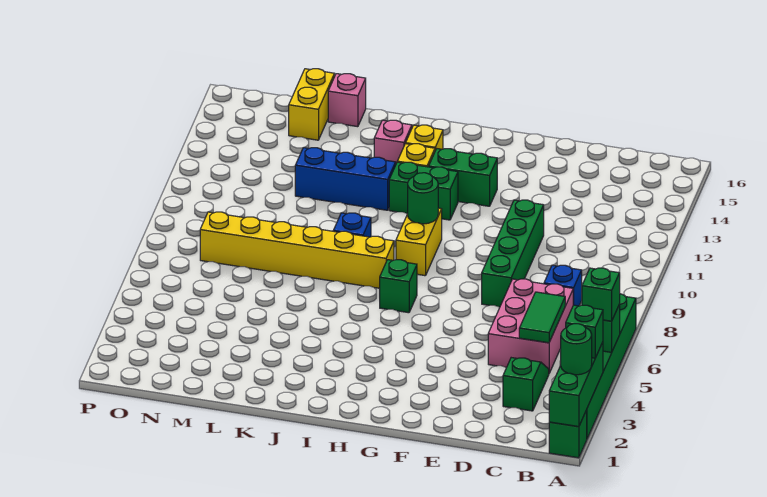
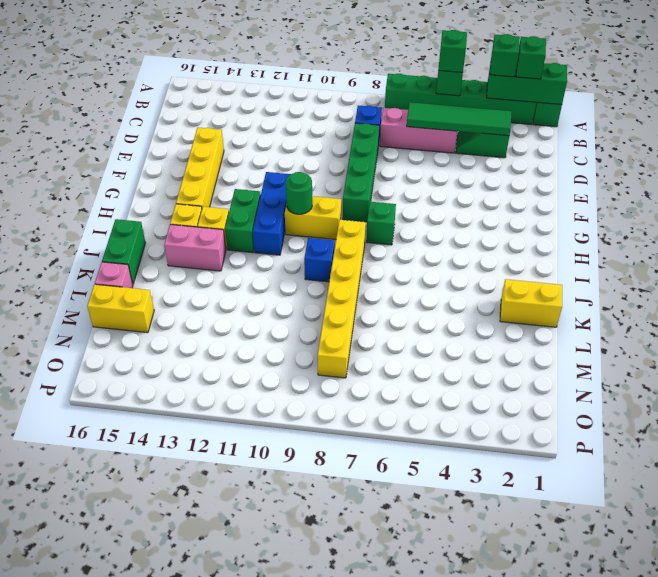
green round brick A2 level 3 -> green brick A2 level 3
pink brick C5:D7 level 1 -> pink brick C5:C7 level 1
green tile C5:C6 level 2 -> green tile C3:C6 level 2
green brick E8:E11 level 1 -> green brick D8:G8 level 1
none -> yellow brick E14:H14 level 1
green brick G13:H13 level 1 -> green brick J16:K16 level 1
blue brick J12:L12 level 1 -> blue brick G11:I11 level 1
pink brick J14 level 1 -> pink brick J13:J14 level 1
none -> yellow brick K1:K2 level 1

